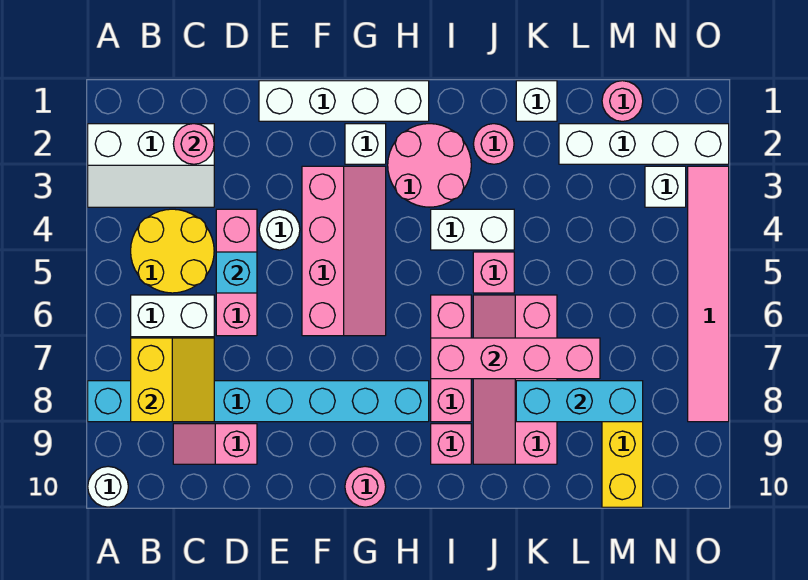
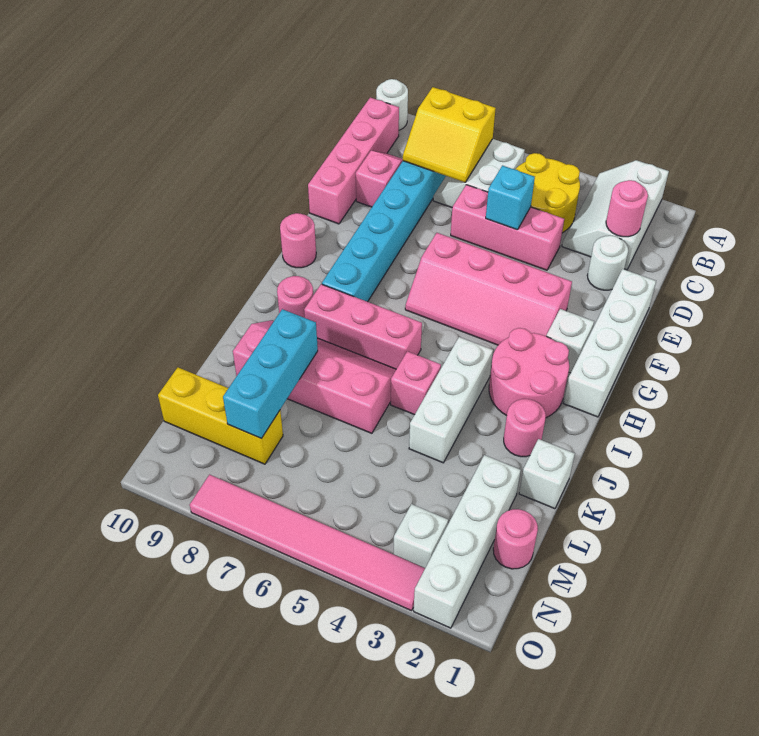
white round brick E4 level 1 -> white round brick D2 level 1
white brick I4:J4 level 1 -> white brick I4:K4 level 1
pink brick I7:L7 level 2 -> pink brick B10:E10 level 1
pink brick I9 level 1 -> pink round brick I9 level 1

